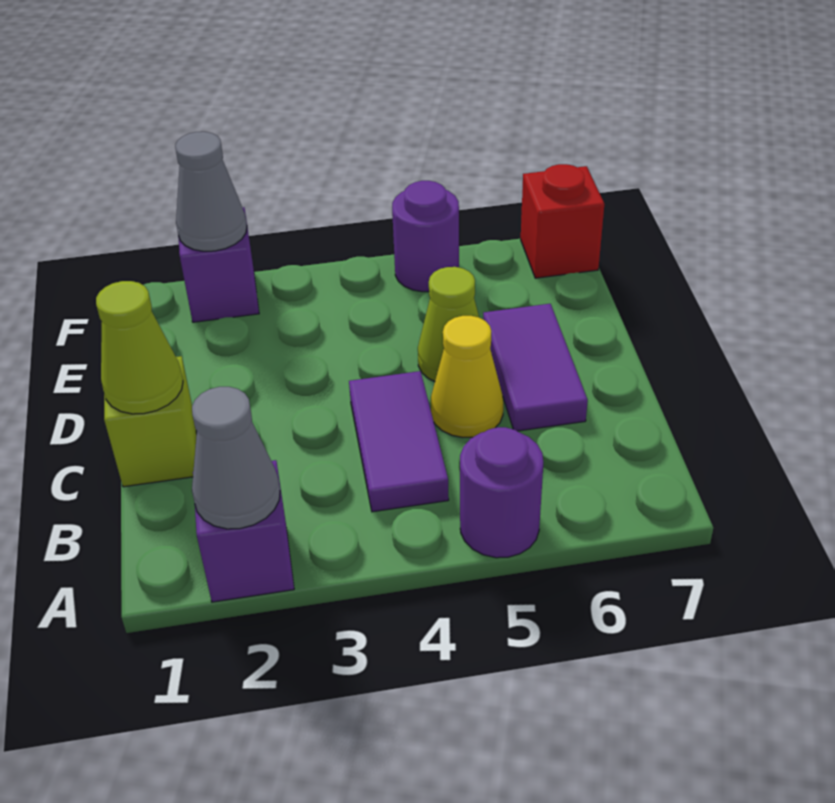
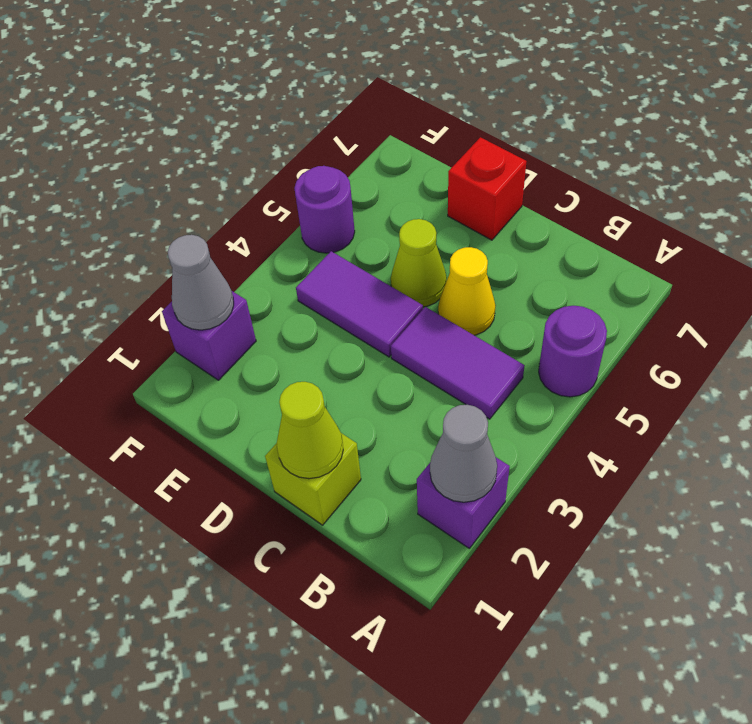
purple tile C6:D6 level 1 -> purple tile D4:E4 level 1
red brick F7 level 1 -> red brick D7 level 1

